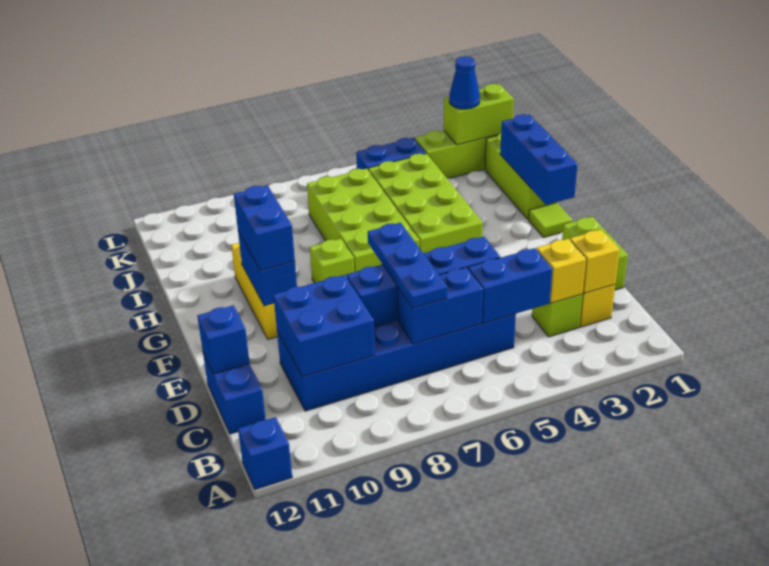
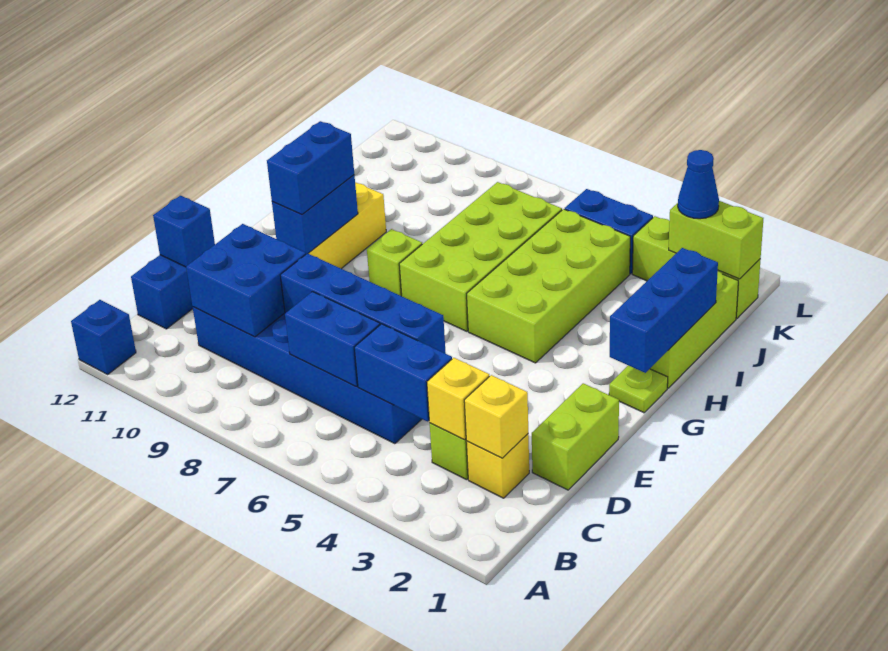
blue plate C7:E7 level 3 -> none
lime tile G1 level 1 -> lime plate G1 level 1

